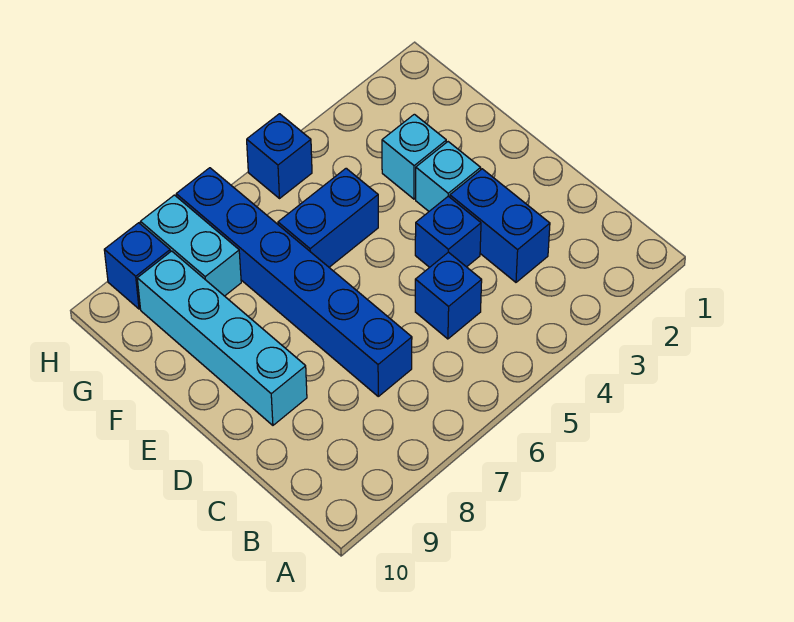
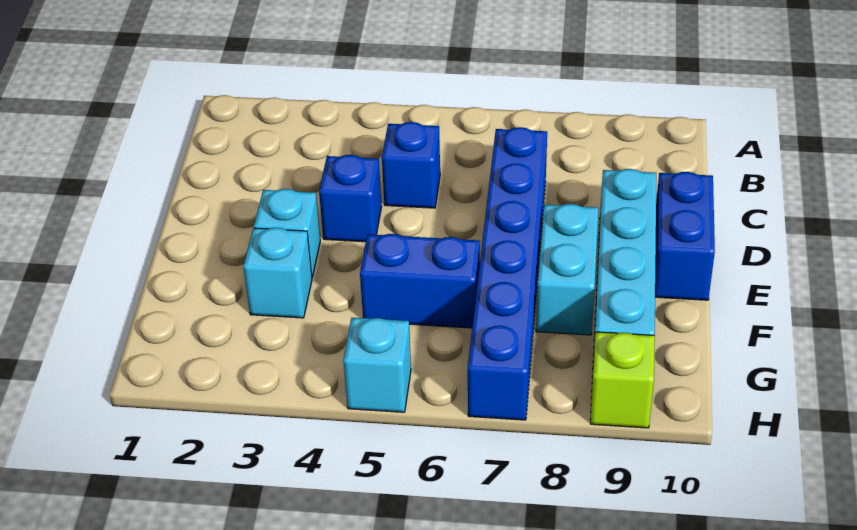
blue brick C3:D3 level 1 -> blue brick D10:E10 level 1
cyan brick G8:H8 level 1 -> cyan brick E8:F8 level 1
blue brick H5 level 1 -> cyan brick H5 level 1
blue brick H9 level 1 -> lime brick H9 level 1

